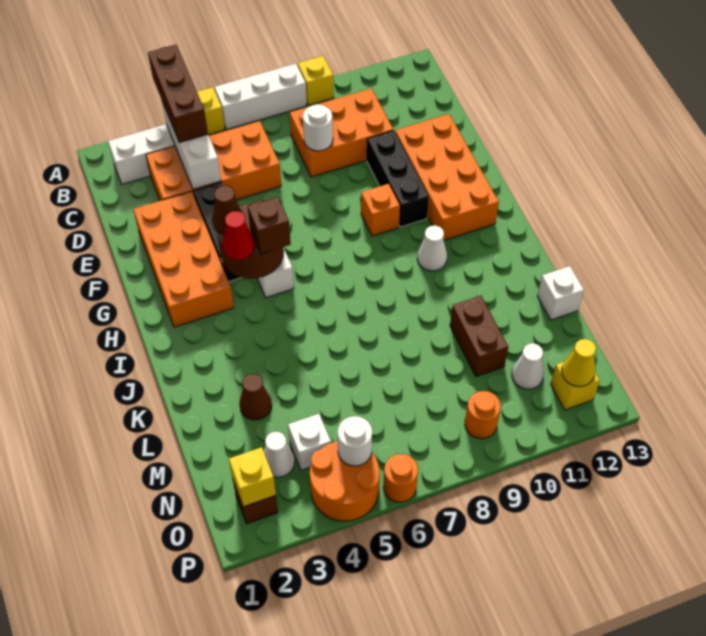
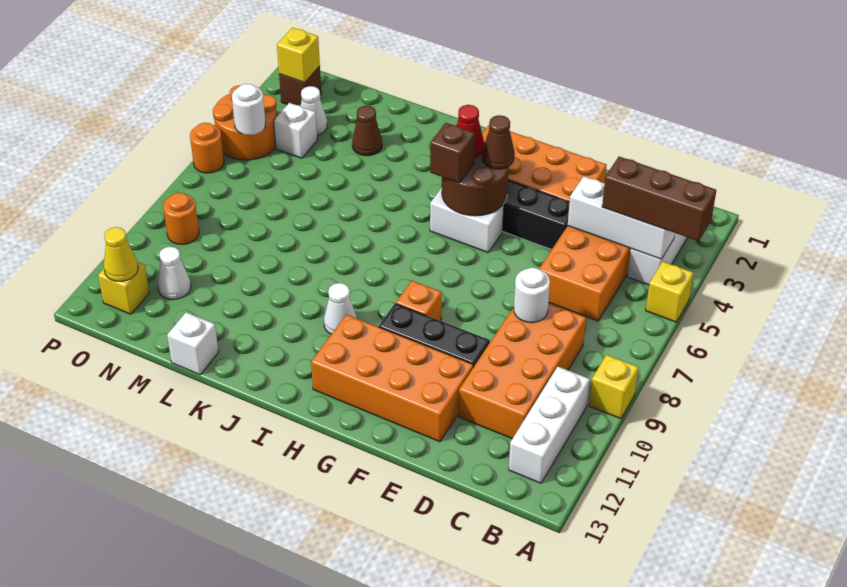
white brick A6:A8 level 1 -> white brick B10:B12 level 1
orange brick C8:D10 level 1 -> orange brick C8:D11 level 1
brown brick L10:M10 level 1 -> none

